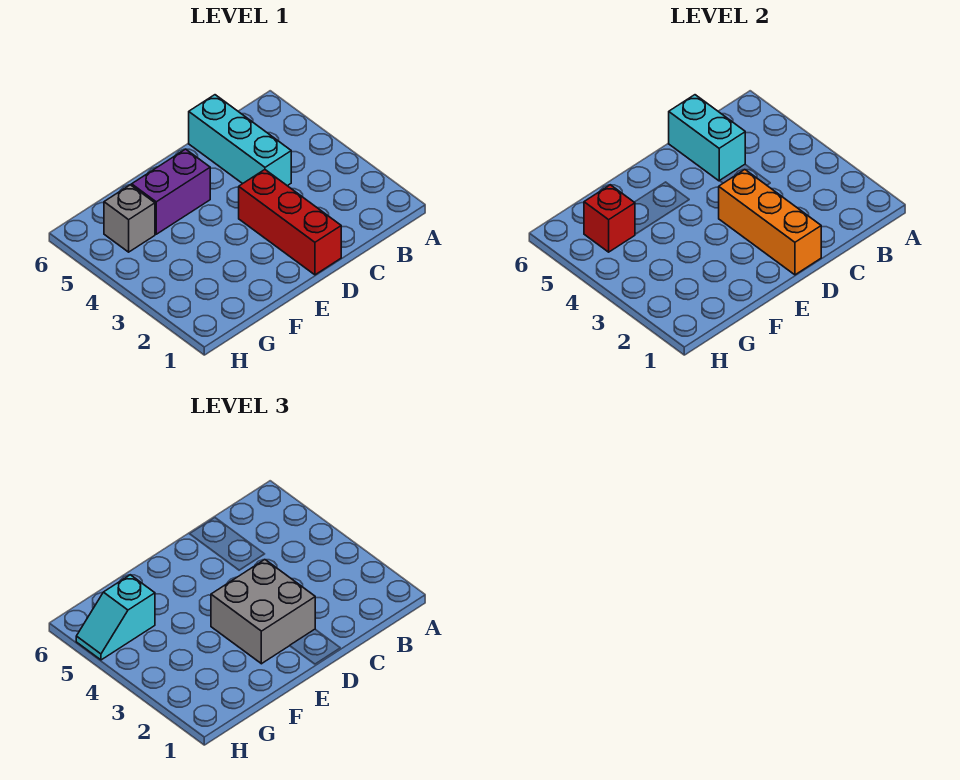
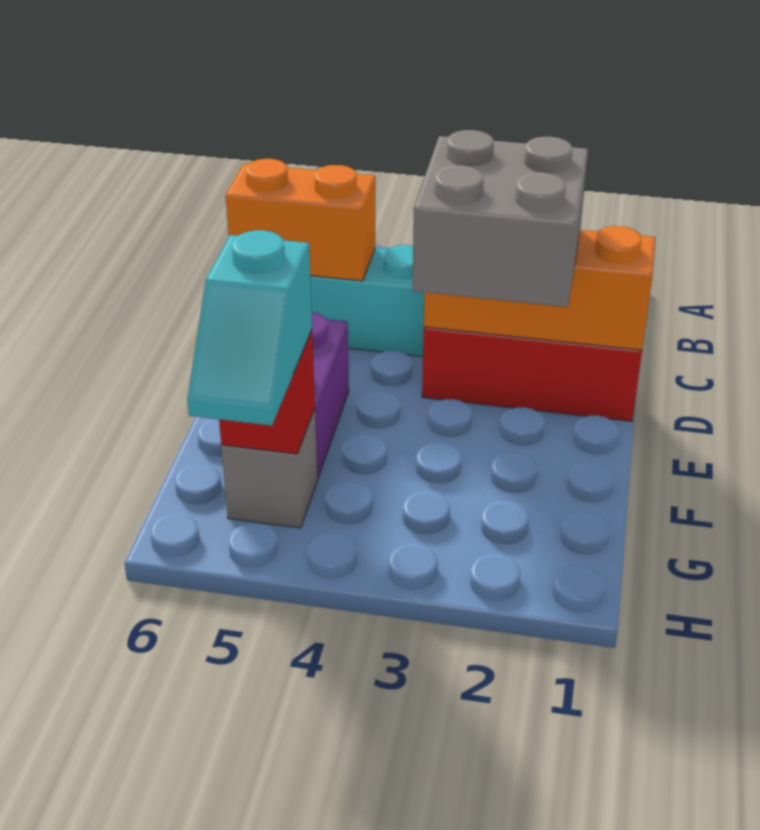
cyan brick C5:C6 level 2 -> orange brick C5:C6 level 2

